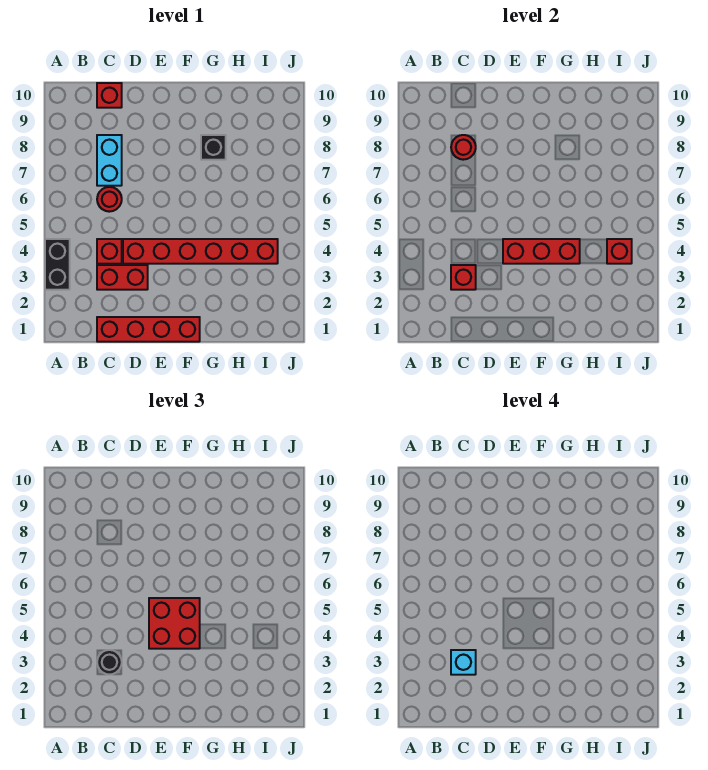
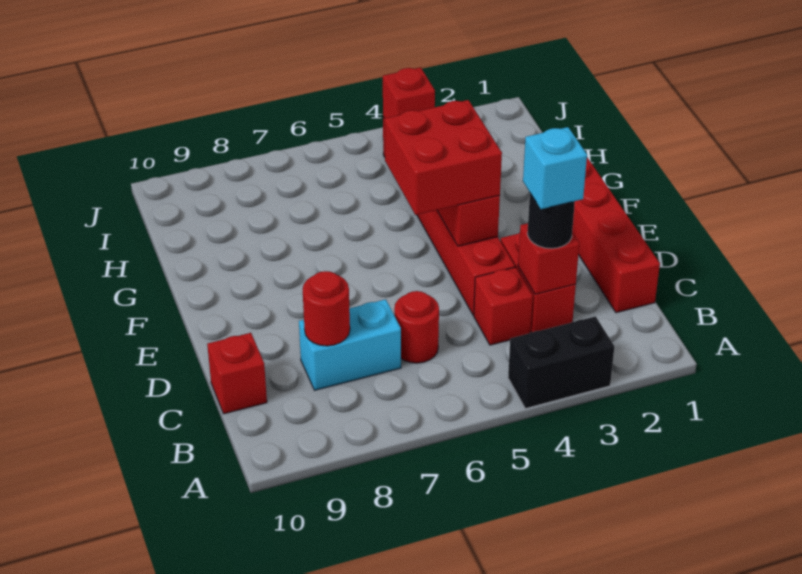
black brick G8 level 1 -> none

